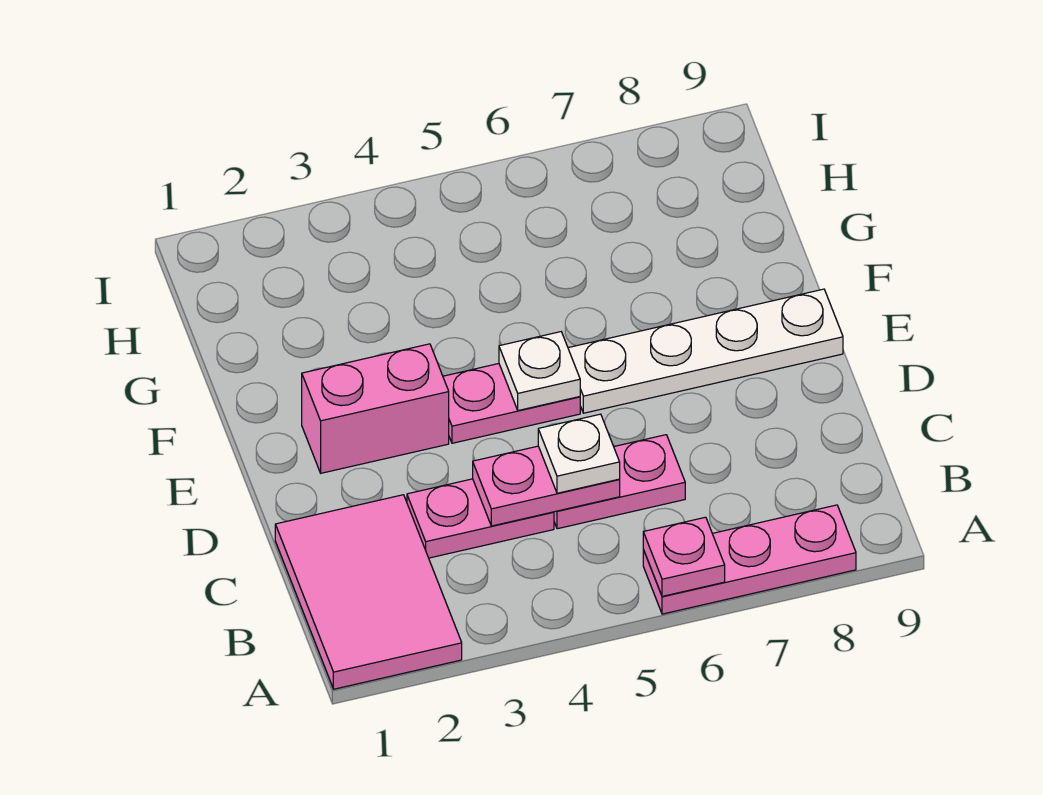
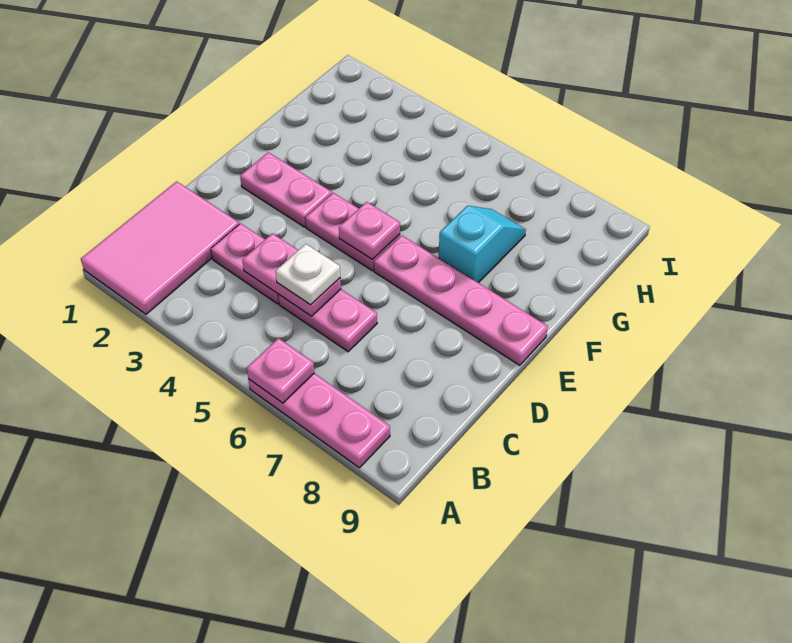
pink brick E2:E3 level 1 -> pink plate E2:E3 level 1
white plate E5 level 2 -> pink plate E5 level 2
white plate E6:E9 level 1 -> pink plate E6:E9 level 1
none -> cyan slope F7:G7 level 1 top F

